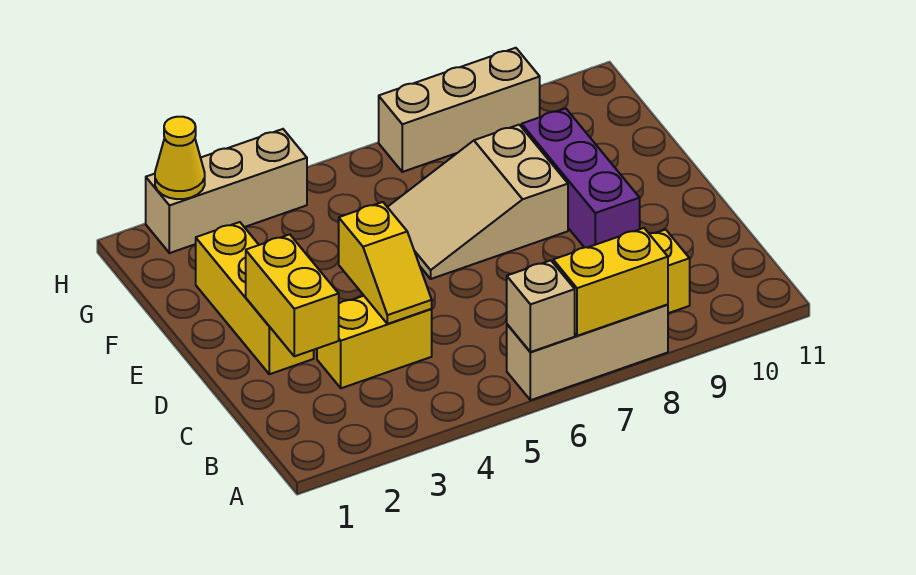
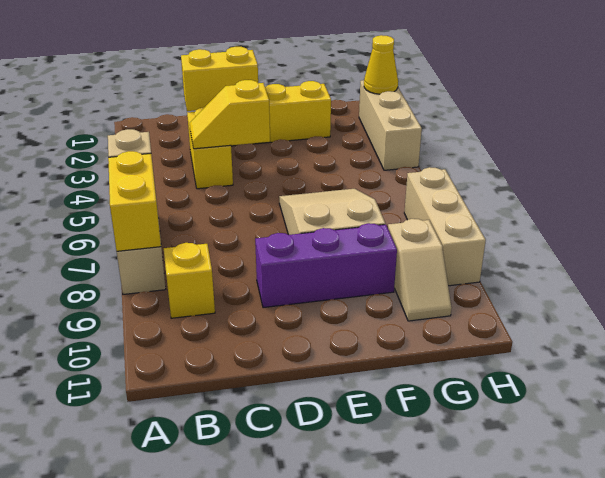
none -> tan slope G9:G10 level 1 top 9

